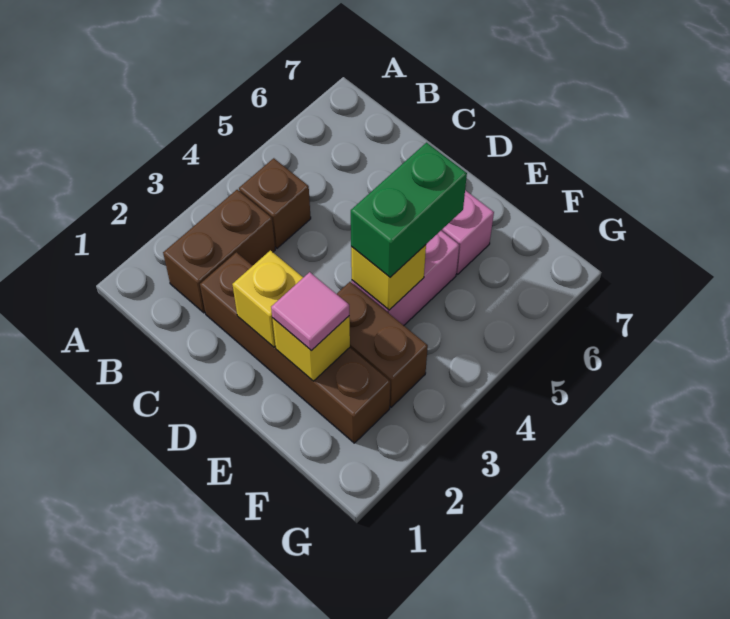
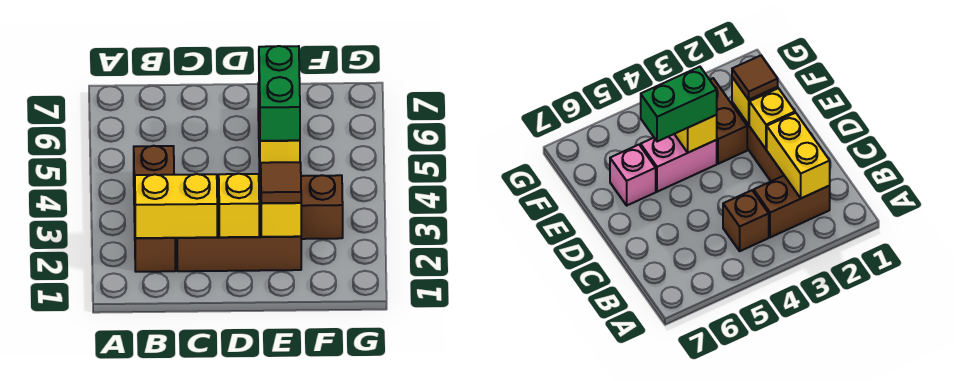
none -> yellow brick B2:C2 level 2
brown brick C2:F2 level 1 -> brown brick C2:E2 level 1
pink tile E2 level 3 -> brown tile E2 level 3

